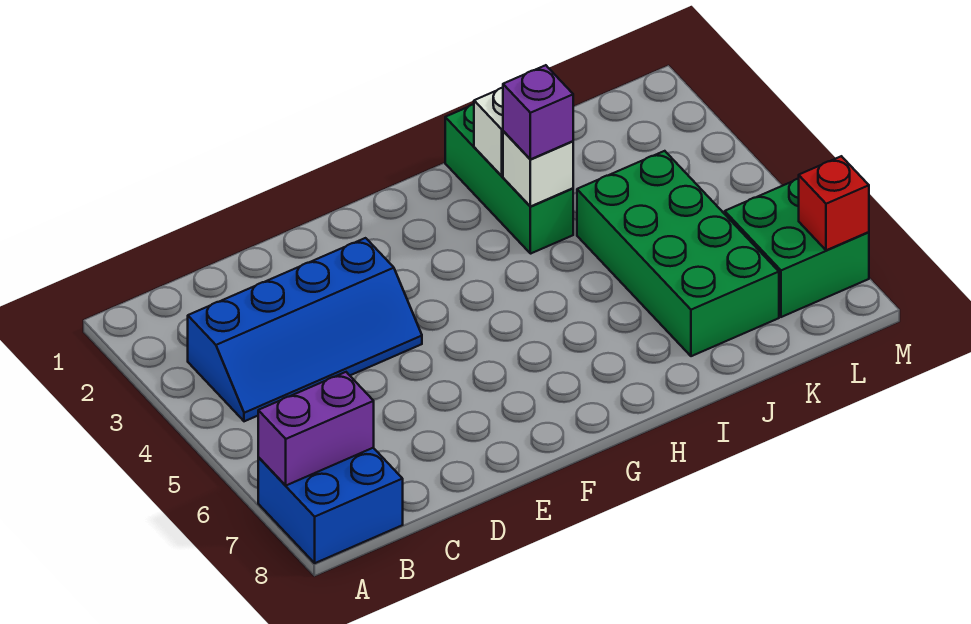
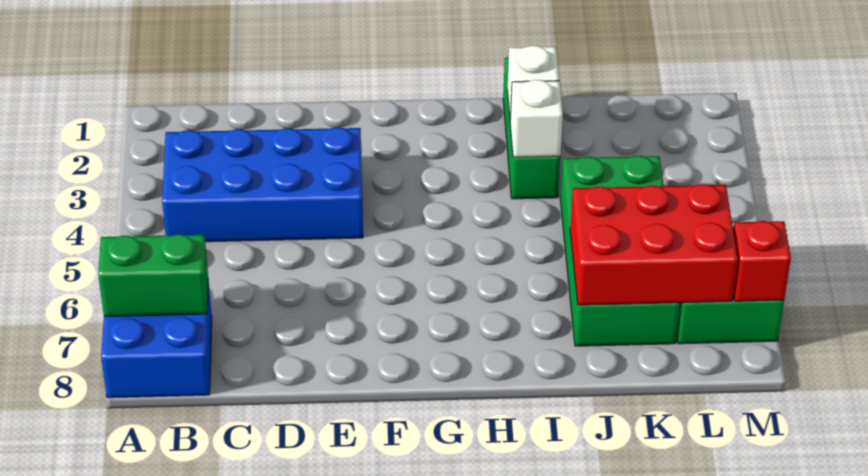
purple brick A7:B7 level 2 -> green brick A7:B7 level 2
blue slope B3:E4 level 1 top 3 -> blue brick B3:E4 level 1
purple brick I3 level 3 -> none
none -> red brick J6:L7 level 2

